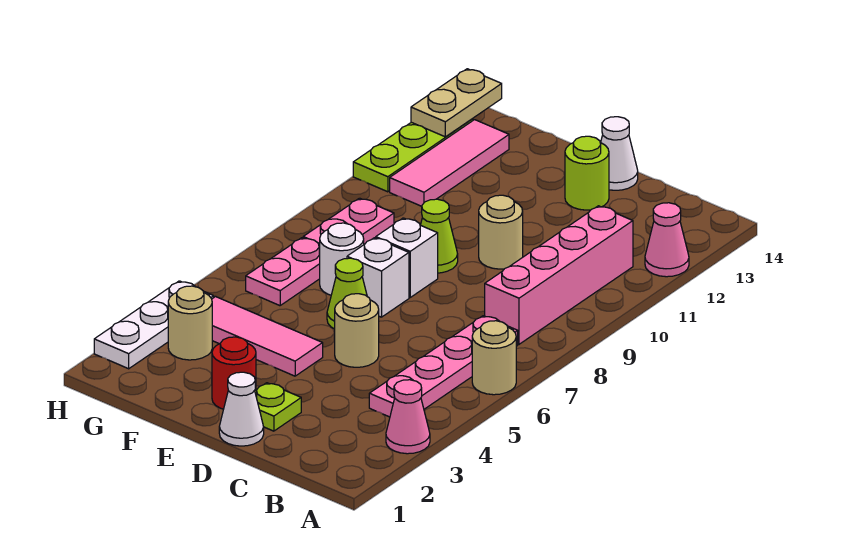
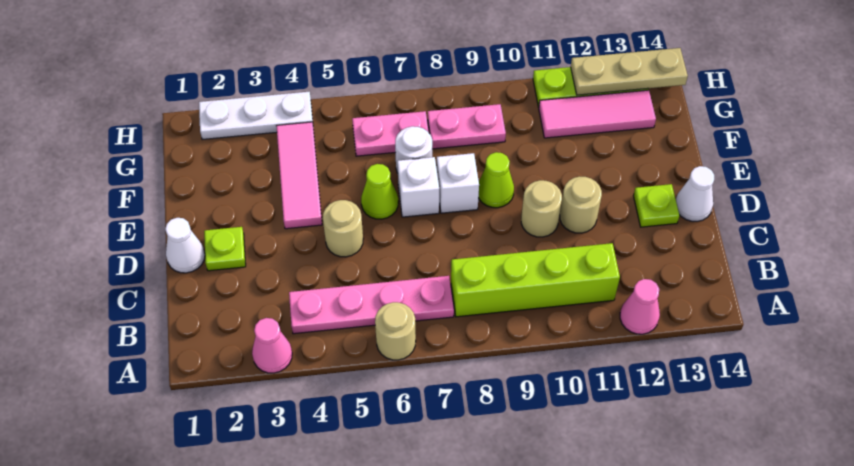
pink brick B8:B11 level 1 -> lime brick B8:B11 level 1
lime round brick D13 level 1 -> lime plate D13 level 1
red round brick E2 level 1 -> none
tan round brick G3 level 1 -> tan round brick D11 level 1
tan plate H13:H14 level 2 -> tan plate H12:H14 level 2

